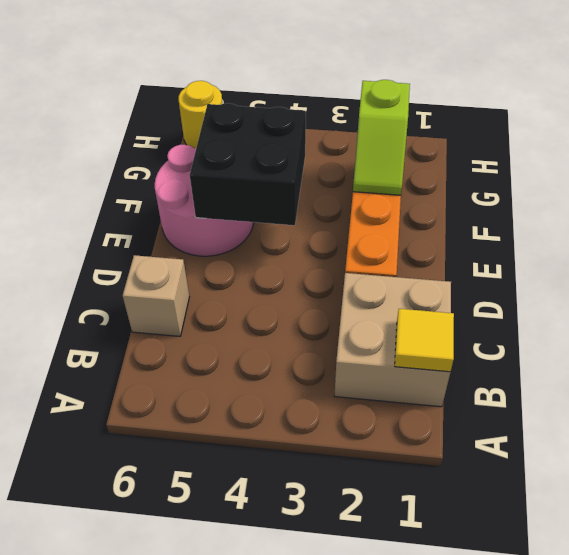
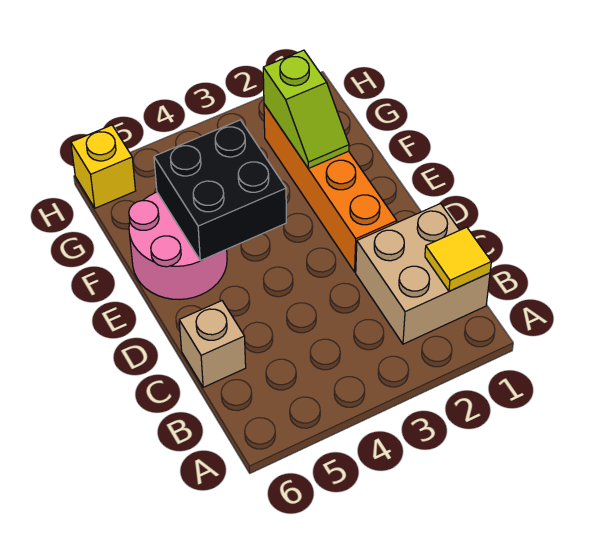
yellow round brick H6 level 1 -> yellow brick H6 level 1

